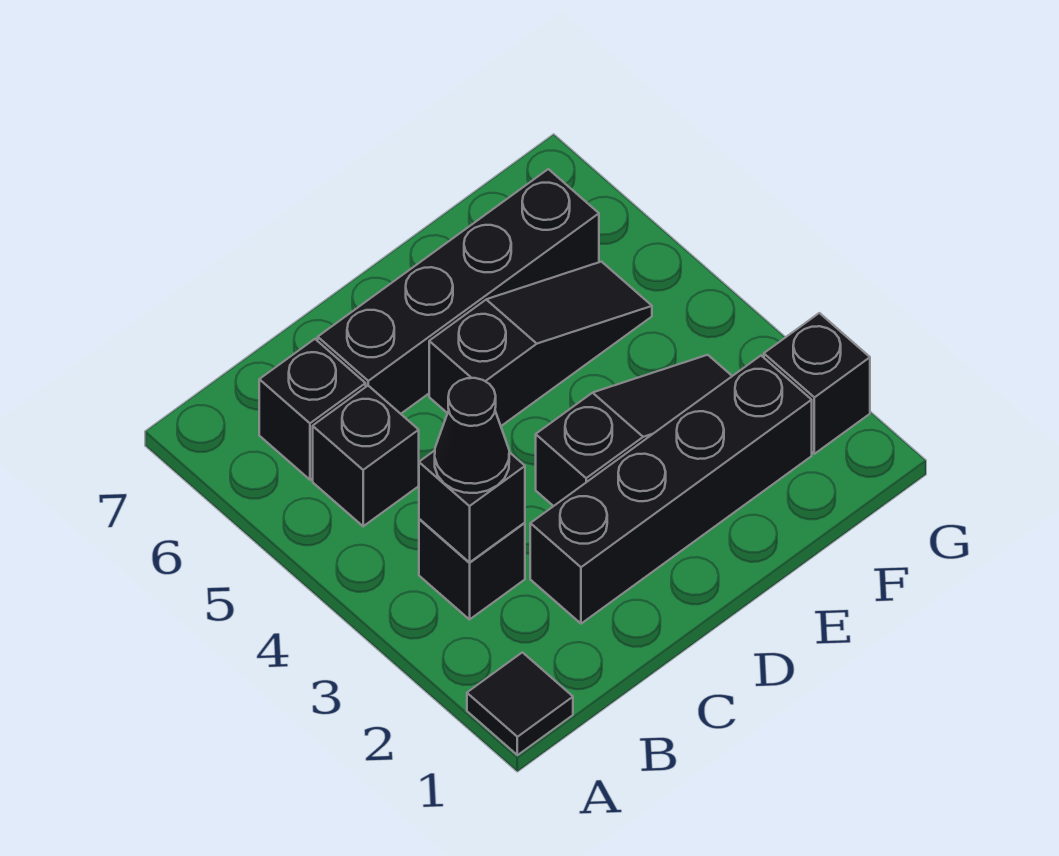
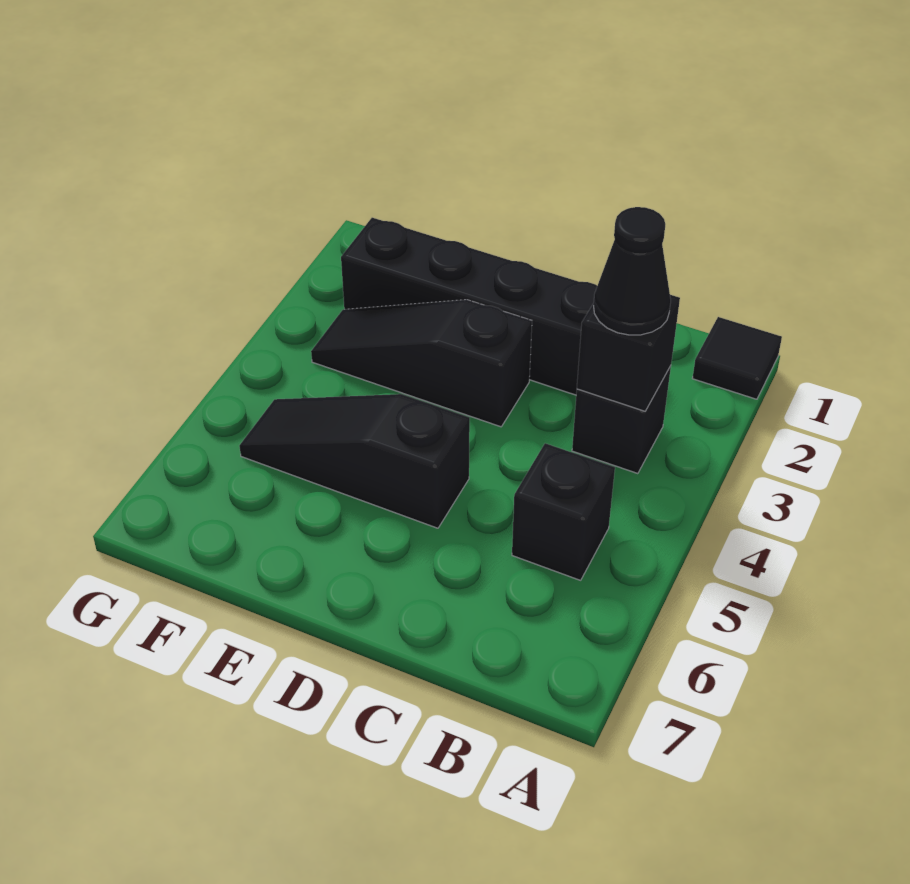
black brick B6 level 1 -> none
black brick C6:F6 level 1 -> none
black brick G2 level 1 -> none

